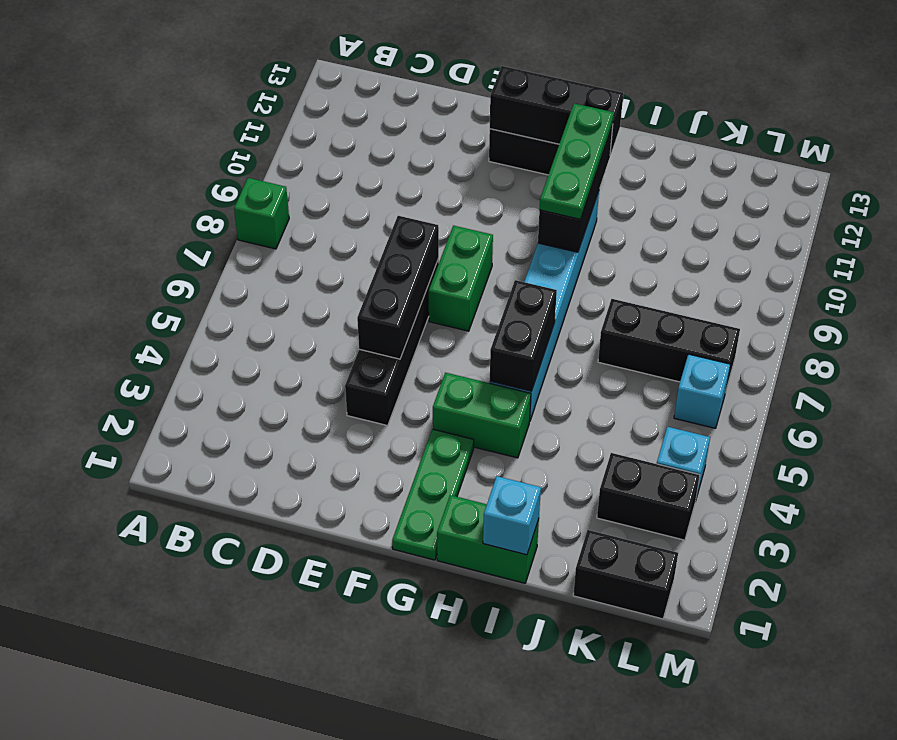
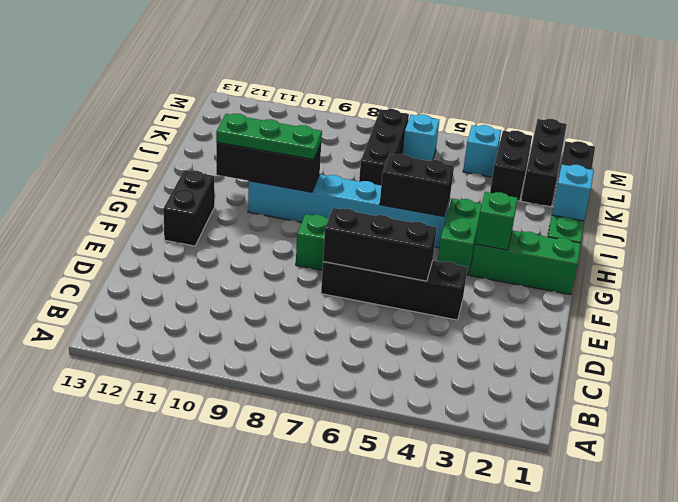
green brick A8 level 1 -> green brick G3 level 2
black brick F12:H12 level 2 -> black brick K2:M2 level 1
green plate G1:G3 level 1 -> green brick G1:G3 level 1

